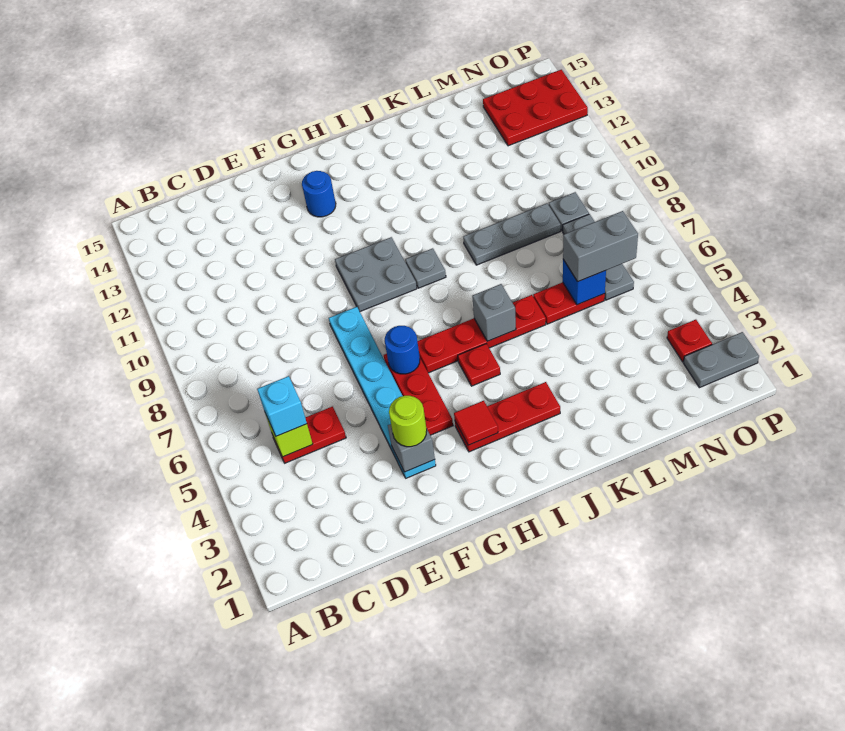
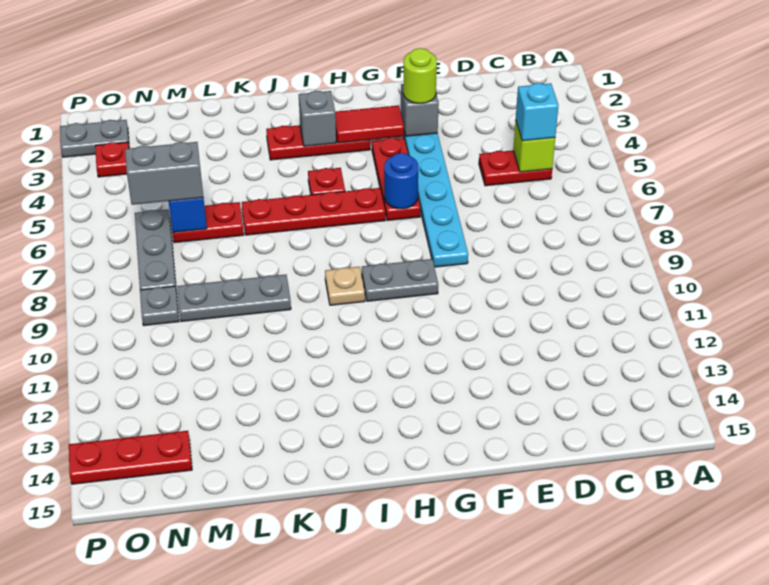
grey plate G9:H10 level 1 -> grey plate G9:H9 level 1
blue round brick G13 level 1 -> none
red tile H3 level 2 -> red tile G3:H3 level 2
grey plate I9 level 1 -> tan plate I9 level 1
grey brick J6 level 2 -> grey brick I3 level 2
red plate N13:P14 level 1 -> red plate N14:P14 level 1

